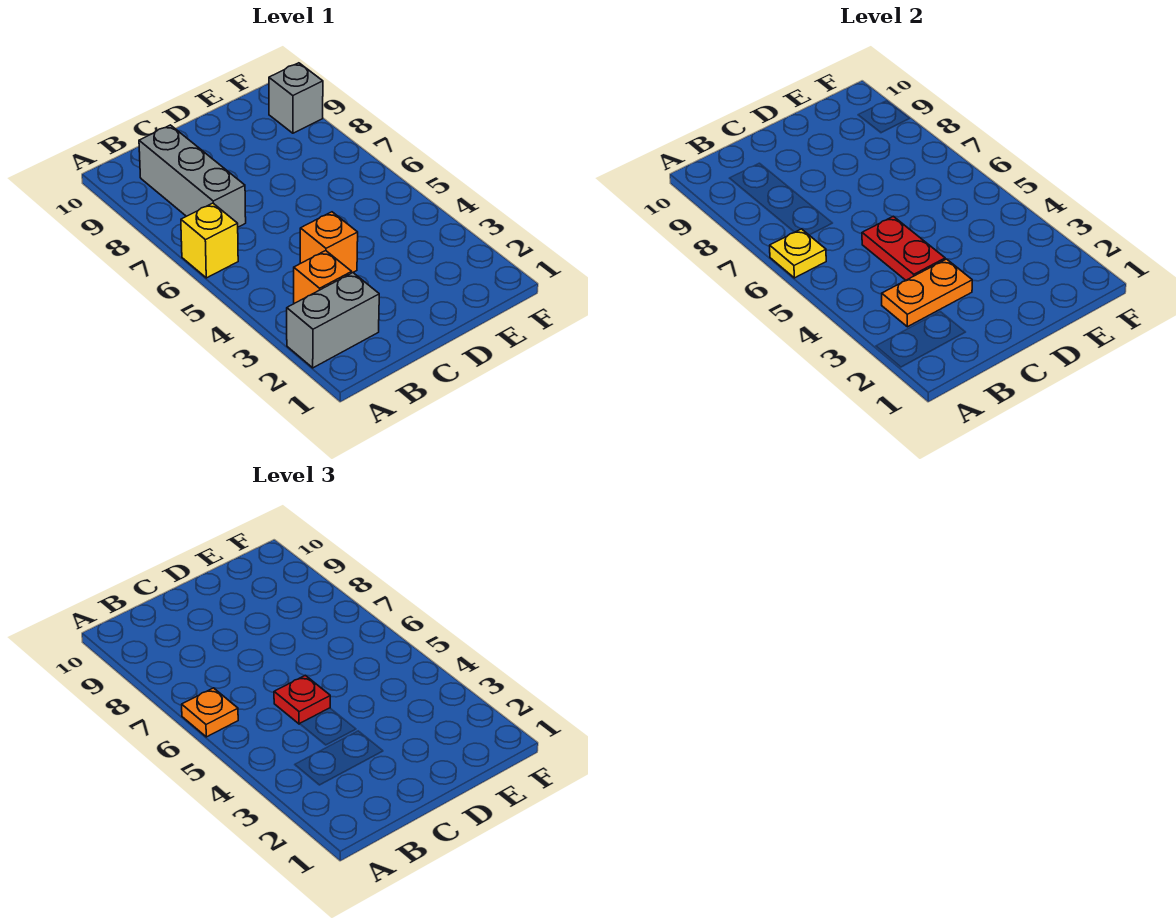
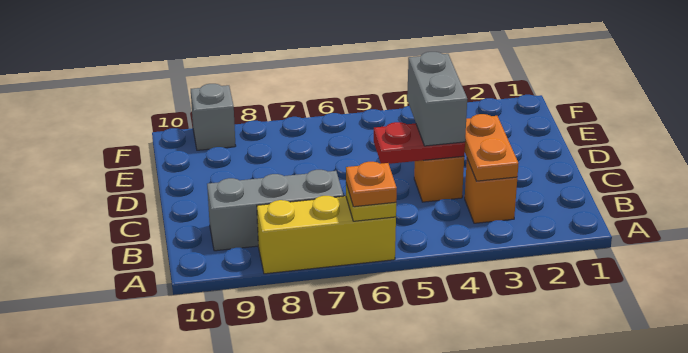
grey brick A2:B2 level 1 -> grey brick C4:D4 level 3
yellow brick A6 level 1 -> yellow brick A6:A8 level 1
red plate C5 level 3 -> none

